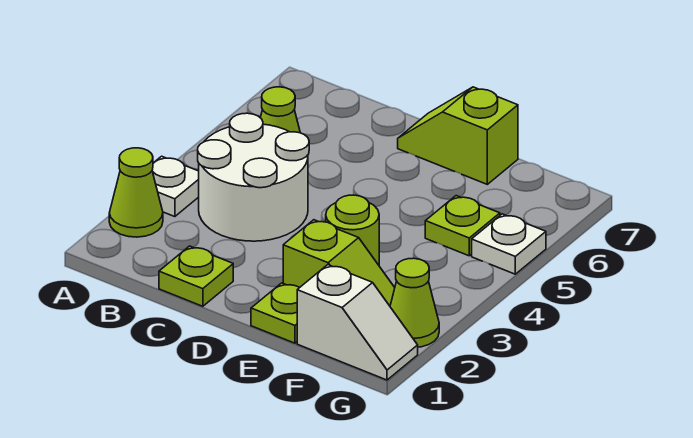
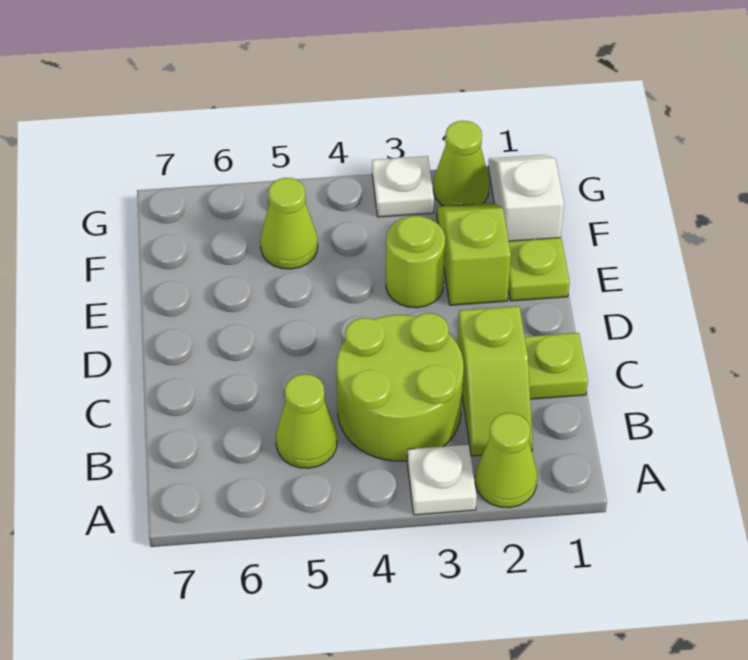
white round brick B3:C4 level 1 -> lime round brick B3:C4 level 1
lime slope D7:E7 level 1 top E -> lime slope B2:C2 level 1 top C
lime plate F5 level 1 -> lime cone F5 level 1
white plate G5 level 1 -> white plate G3 level 1

